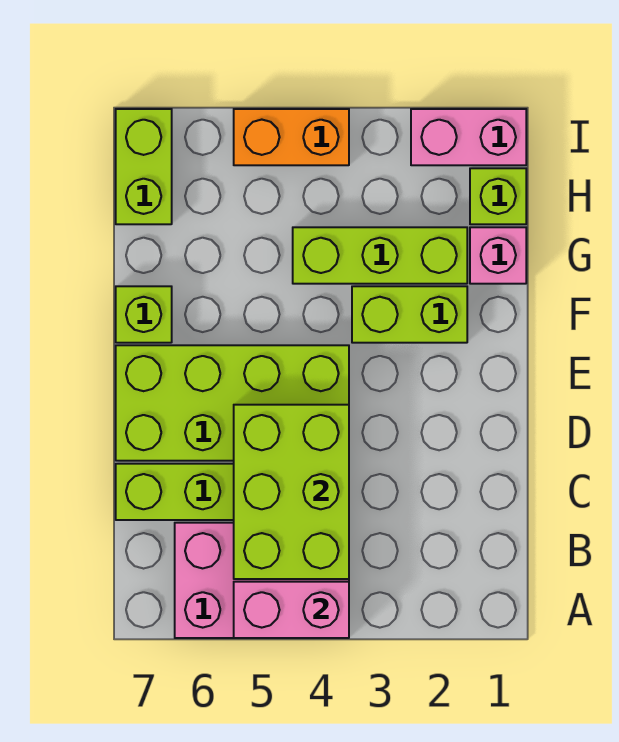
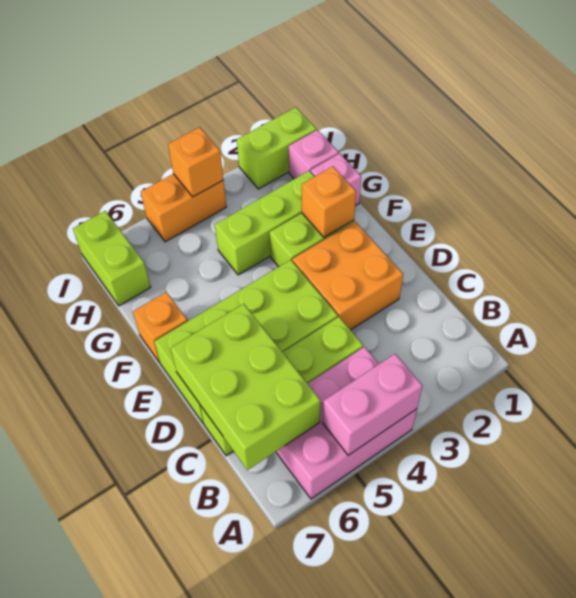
lime brick B4:D5 level 2 -> lime brick B6:D7 level 2
none -> orange brick D2:E3 level 1
none -> orange brick F2 level 2
lime brick F7 level 1 -> orange brick F7 level 1
lime brick H1 level 1 -> pink brick H1 level 1
pink brick I1:I2 level 1 -> lime brick I1:I2 level 1
none -> orange brick I4 level 2

